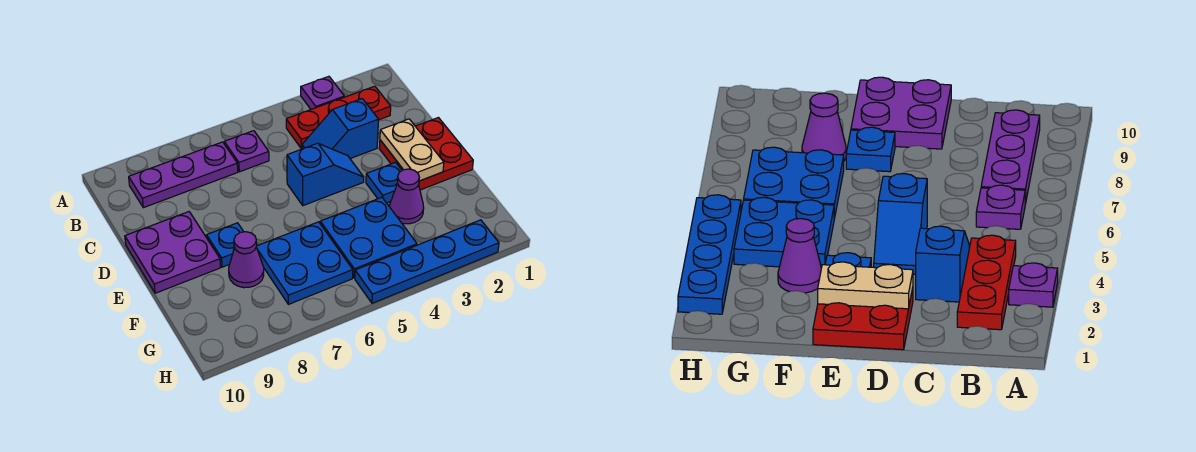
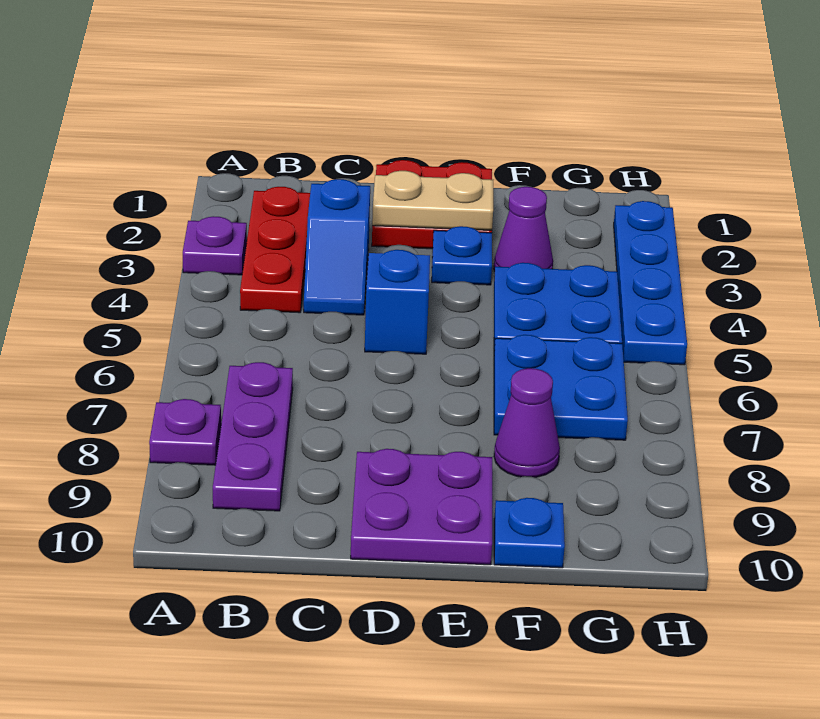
purple plate B6 level 1 -> purple plate A8 level 1
blue plate E8 level 1 -> blue plate F10 level 1

